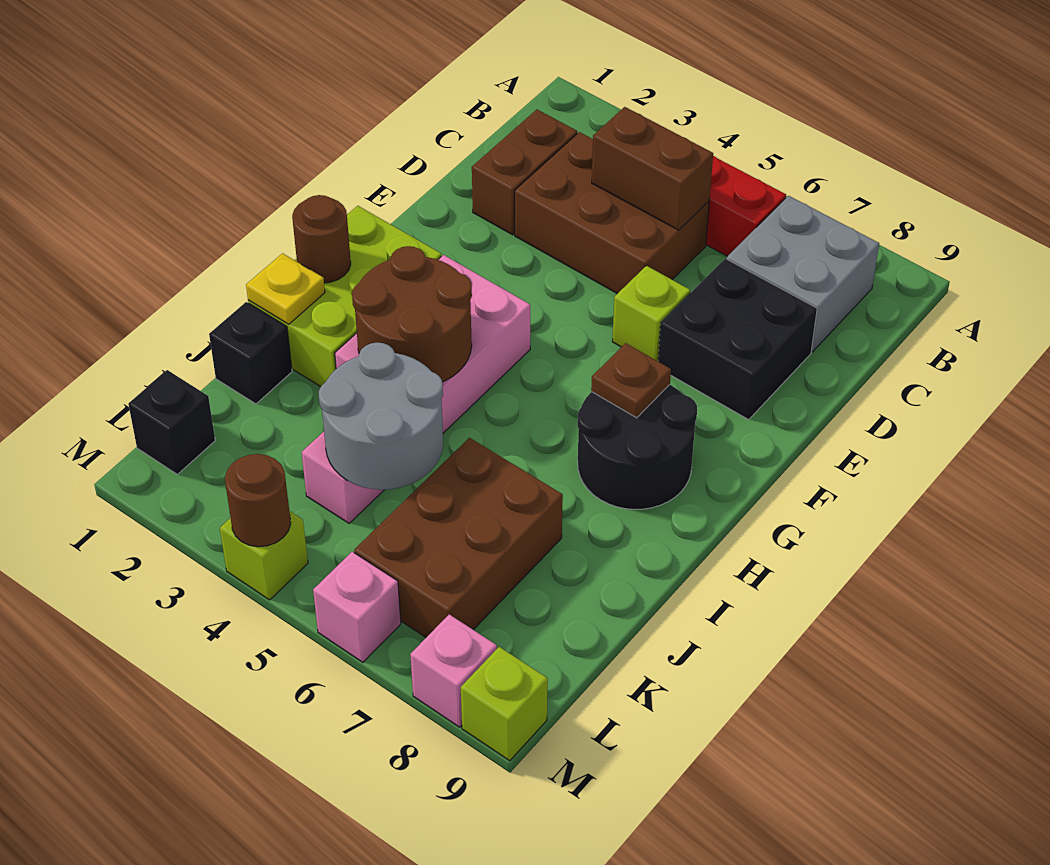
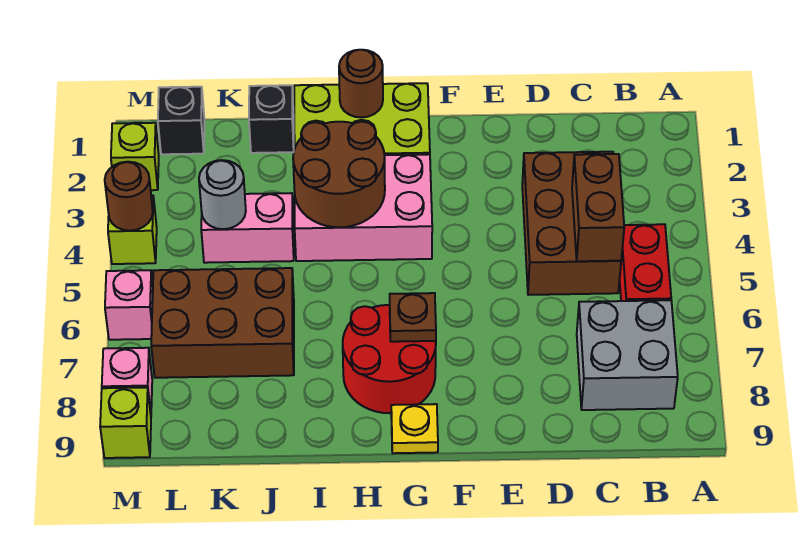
brown brick C2:D2 level 1 -> none
black brick D7:E8 level 1 -> none
lime brick E6 level 1 -> lime brick M2 level 1
black round brick G7:H8 level 1 -> red round brick G7:H8 level 1
yellow plate I1 level 2 -> yellow plate G9 level 1
grey round brick J4:K5 level 2 -> grey round brick K4 level 2

